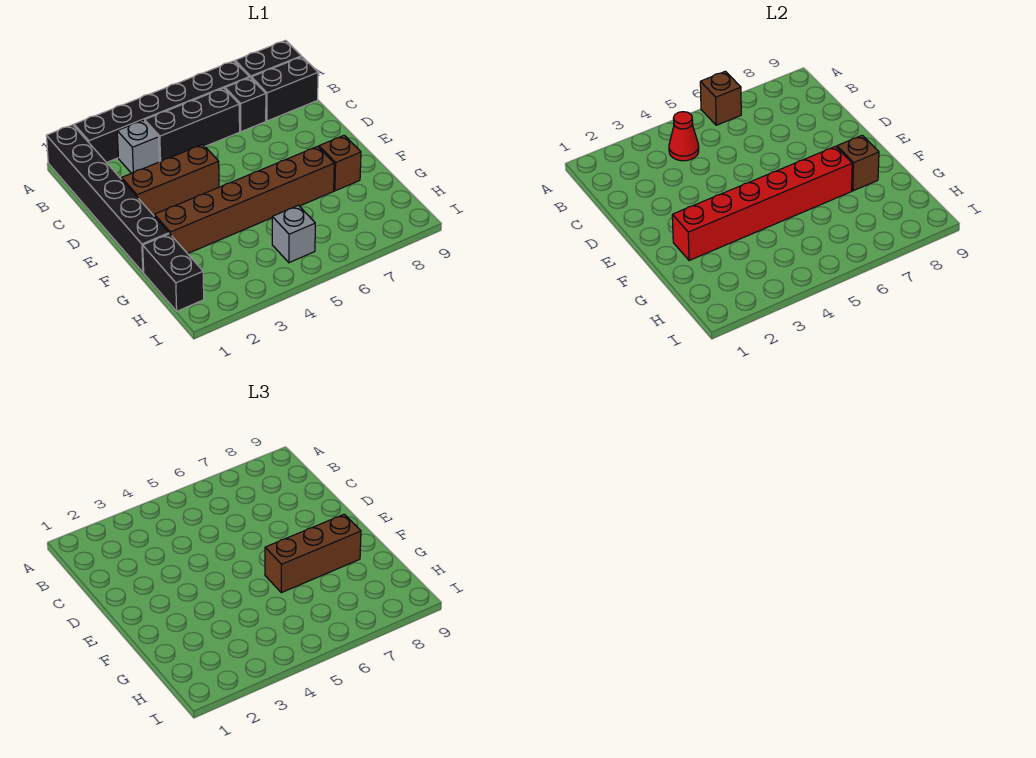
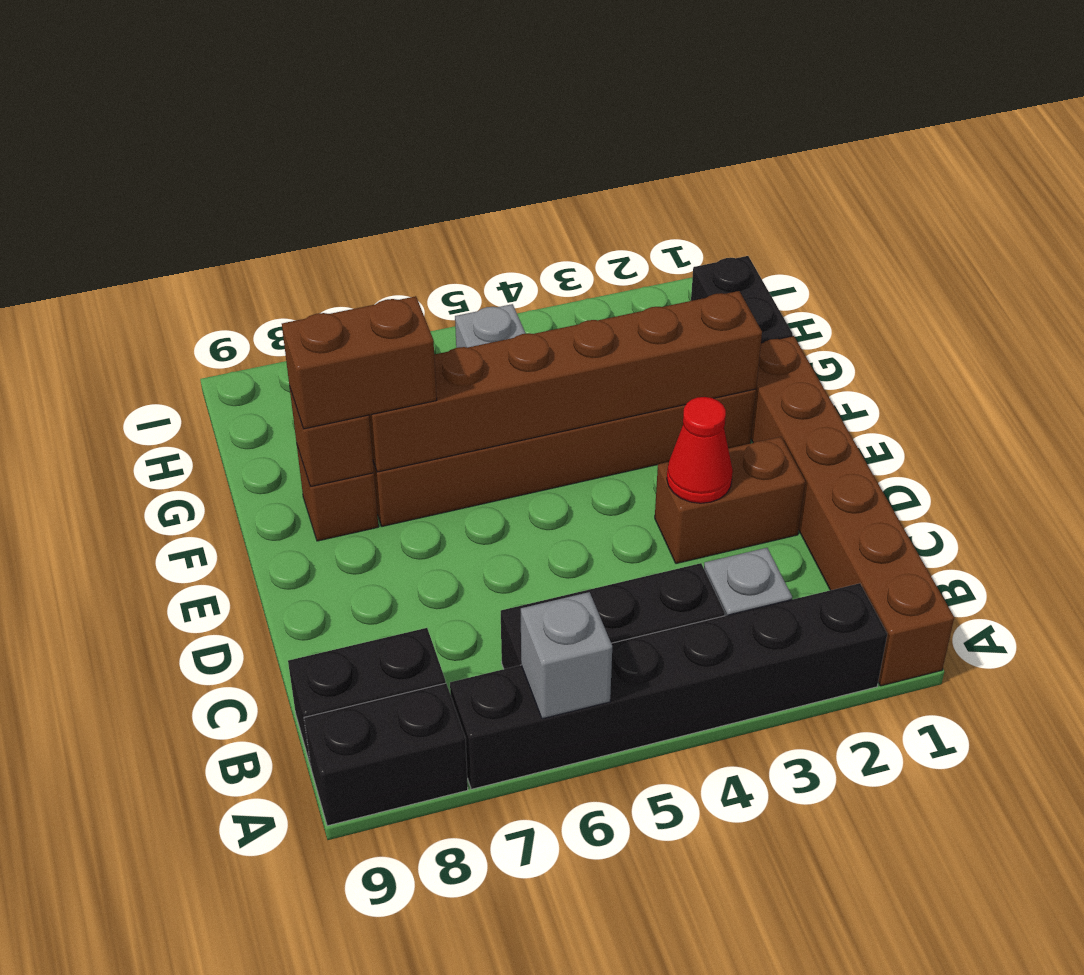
black brick A1:F1 level 1 -> brown brick A1:F1 level 1
brown brick A6 level 2 -> grey brick A6 level 2
red cone B4 level 2 -> red cone D3 level 2
black brick B7 level 1 -> none
brown brick D2:D4 level 1 -> brown brick D2:D3 level 1
red brick F2:F7 level 2 -> brown brick F2:F7 level 2
brown brick F6:F8 level 3 -> brown brick F7:F8 level 3

